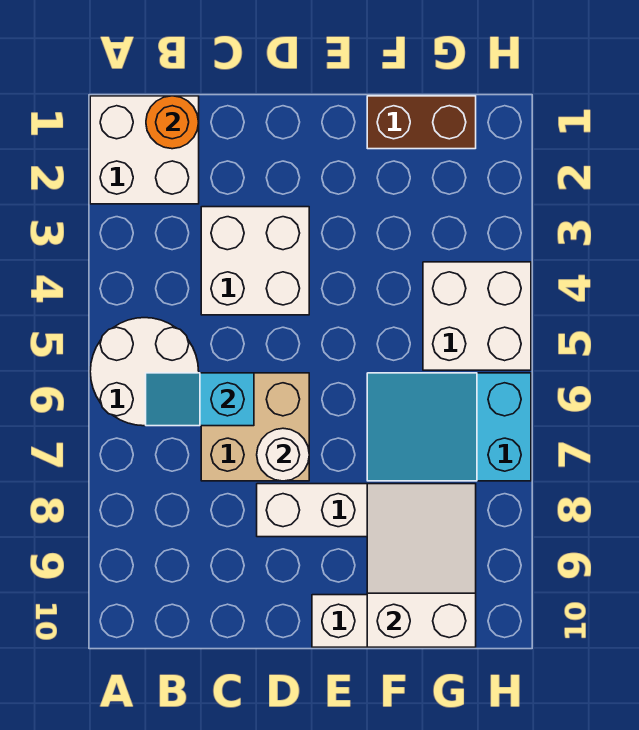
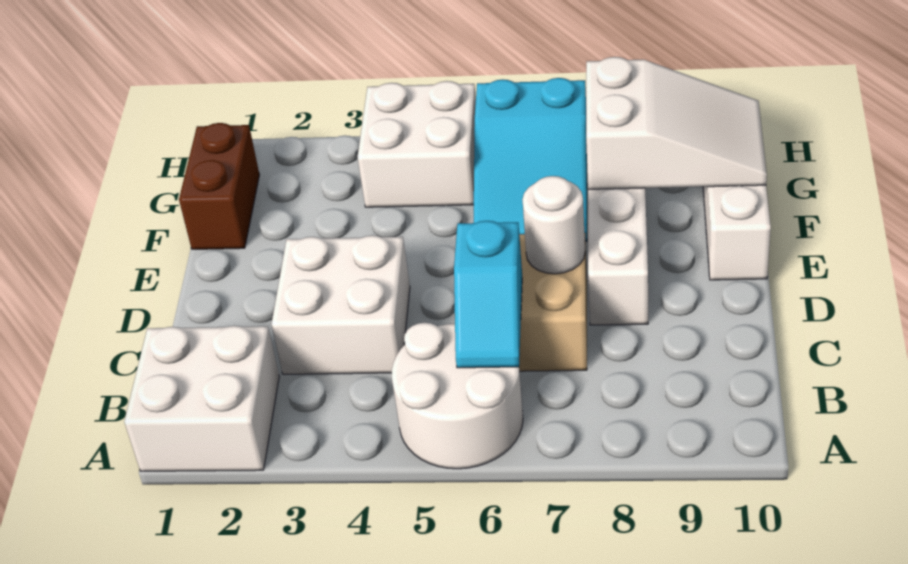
orange round brick B1 level 2 -> none
white slope F8:G10 level 2 top 10 -> white slope F8:G10 level 2 top 8

